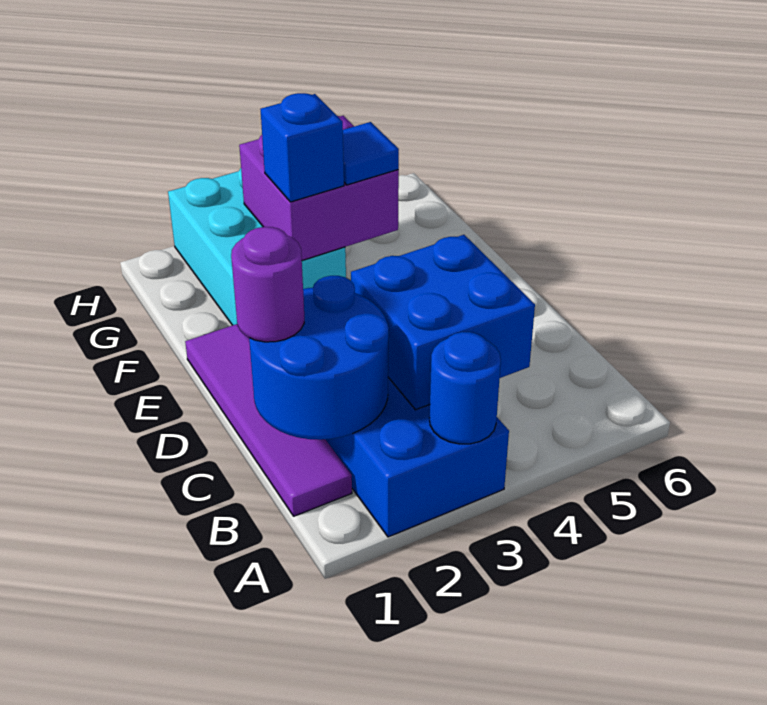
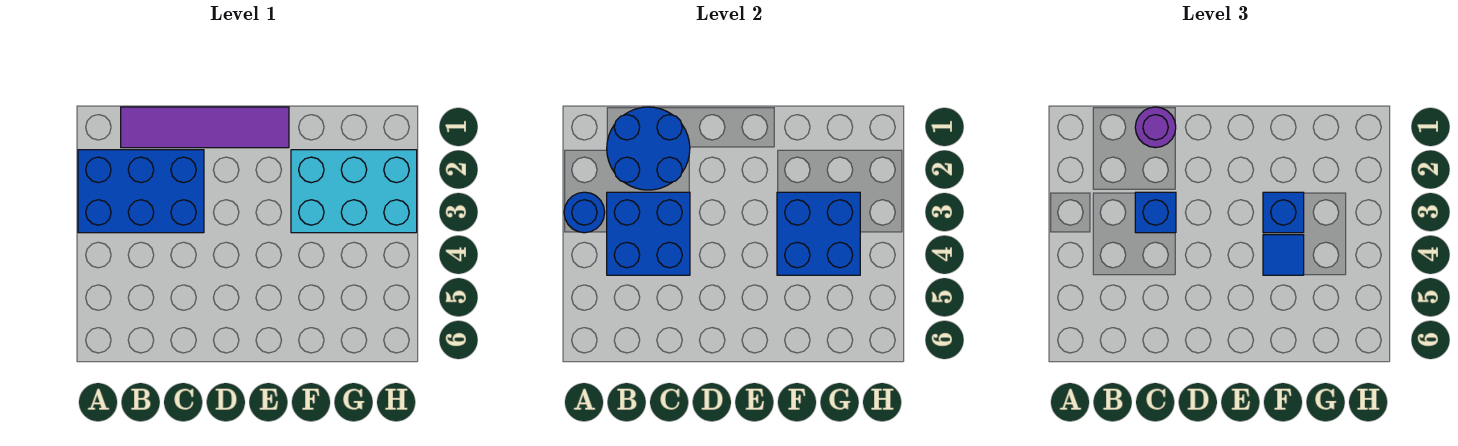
none -> blue brick C3 level 3
purple brick F3:G4 level 2 -> blue brick F3:G4 level 2

